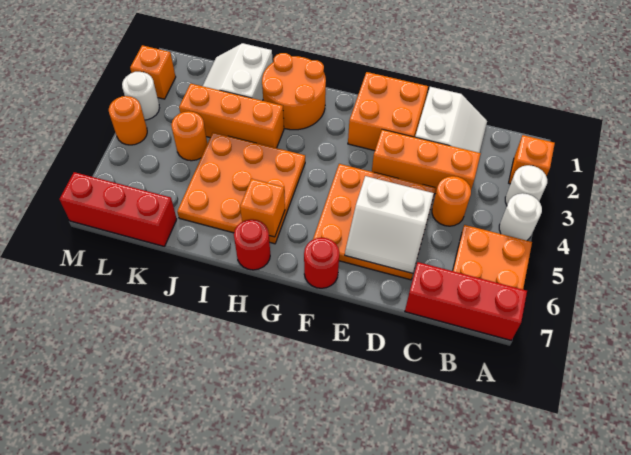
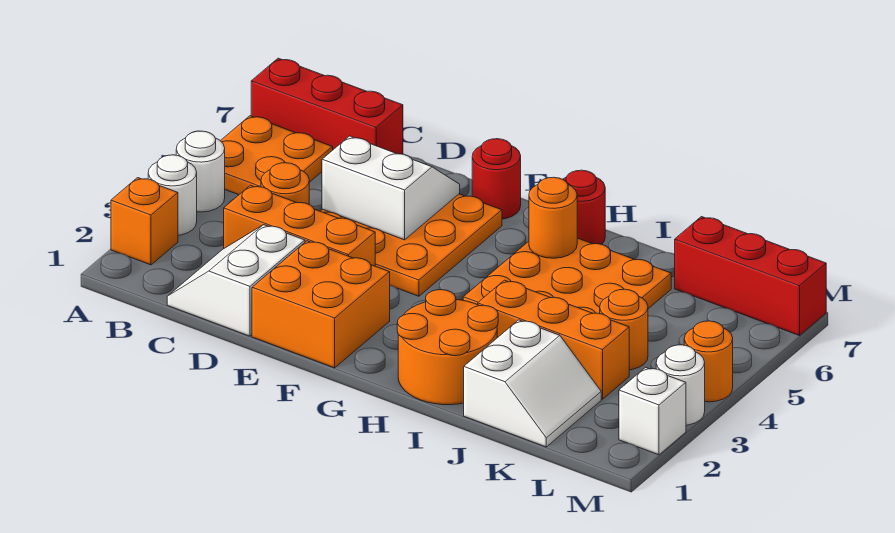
orange brick H6 level 2 -> orange round brick H6 level 2
orange brick M2 level 1 -> white brick M2 level 1

